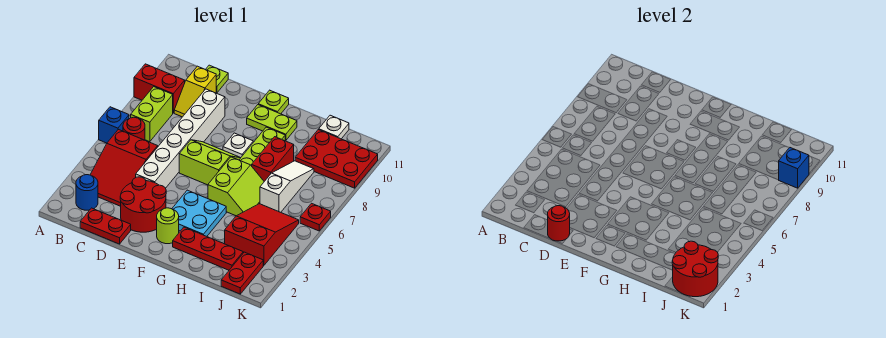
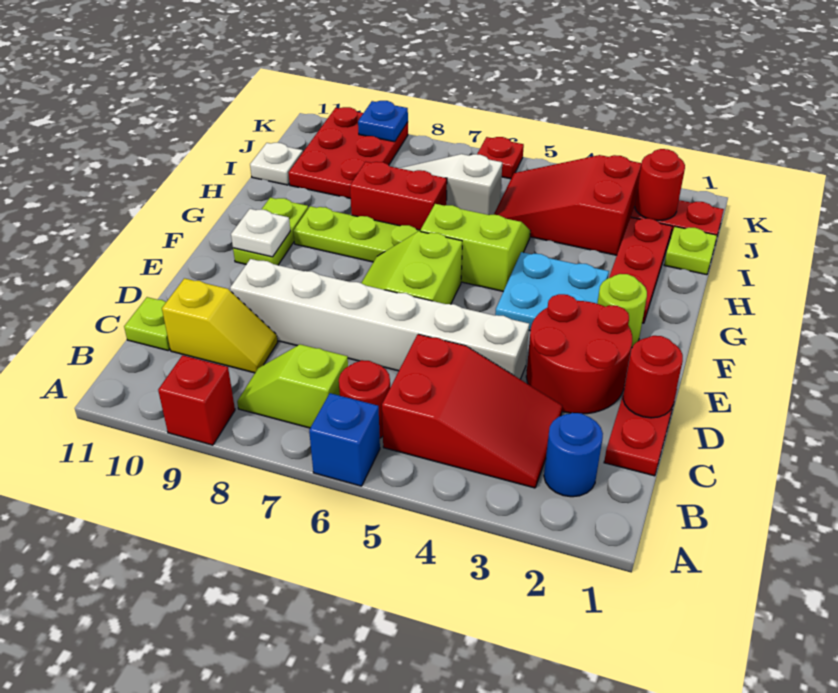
red brick A9:B9 level 1 -> red brick A9 level 1
lime brick B7:B8 level 1 -> lime slope B7:B8 level 1 top 7
white plate F8 level 1 -> white plate F10 level 2
lime plate F11 level 1 -> lime plate I1 level 1
red round brick J1:K2 level 2 -> red round brick J2 level 2
blue brick K9 level 2 -> blue plate K9 level 2

